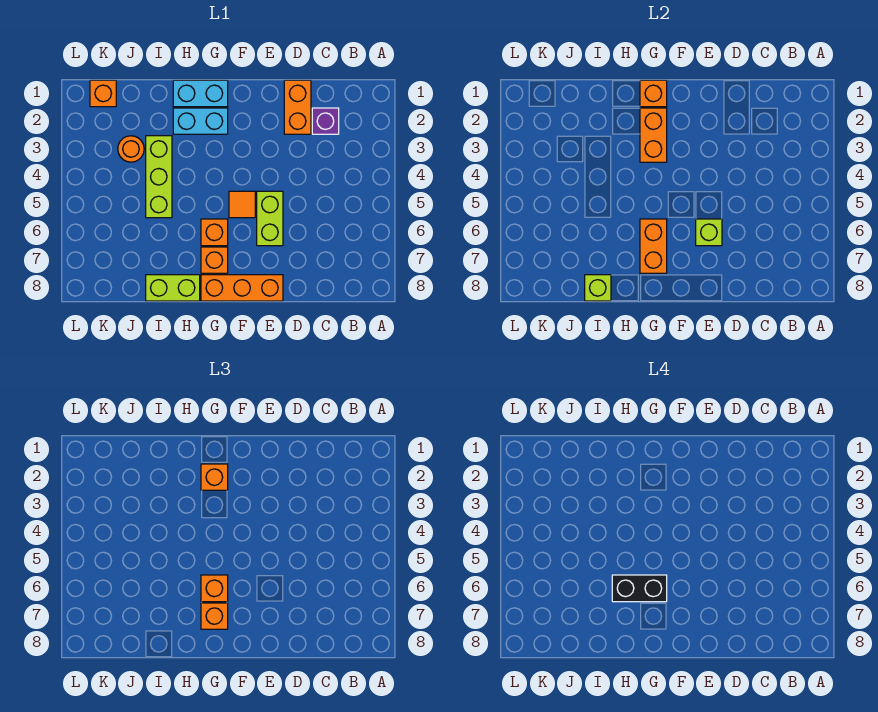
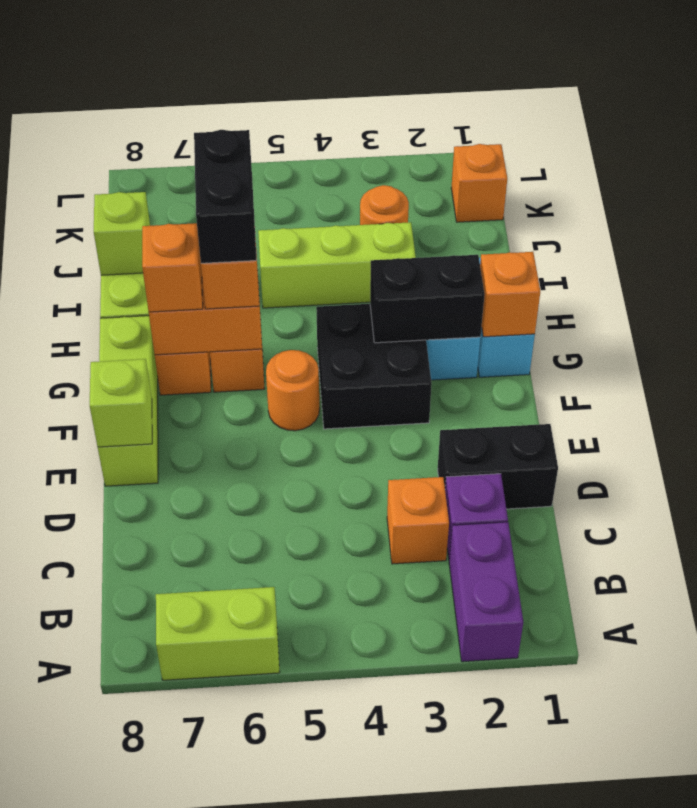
none -> purple brick A2:B2 level 1
orange brick D1:D2 level 1 -> black brick D1:D2 level 1
lime brick E5:E6 level 1 -> lime brick A6:A7 level 1
lime brick E6 level 2 -> lime brick E8 level 2
orange brick E8:G8 level 1 -> lime brick E8:G8 level 1
none -> black brick F3:G4 level 1
orange tile F5 level 1 -> orange round brick F5 level 1
orange brick G2:G3 level 2 -> black brick G2:G3 level 2
orange brick G2 level 3 -> orange brick C3 level 1

